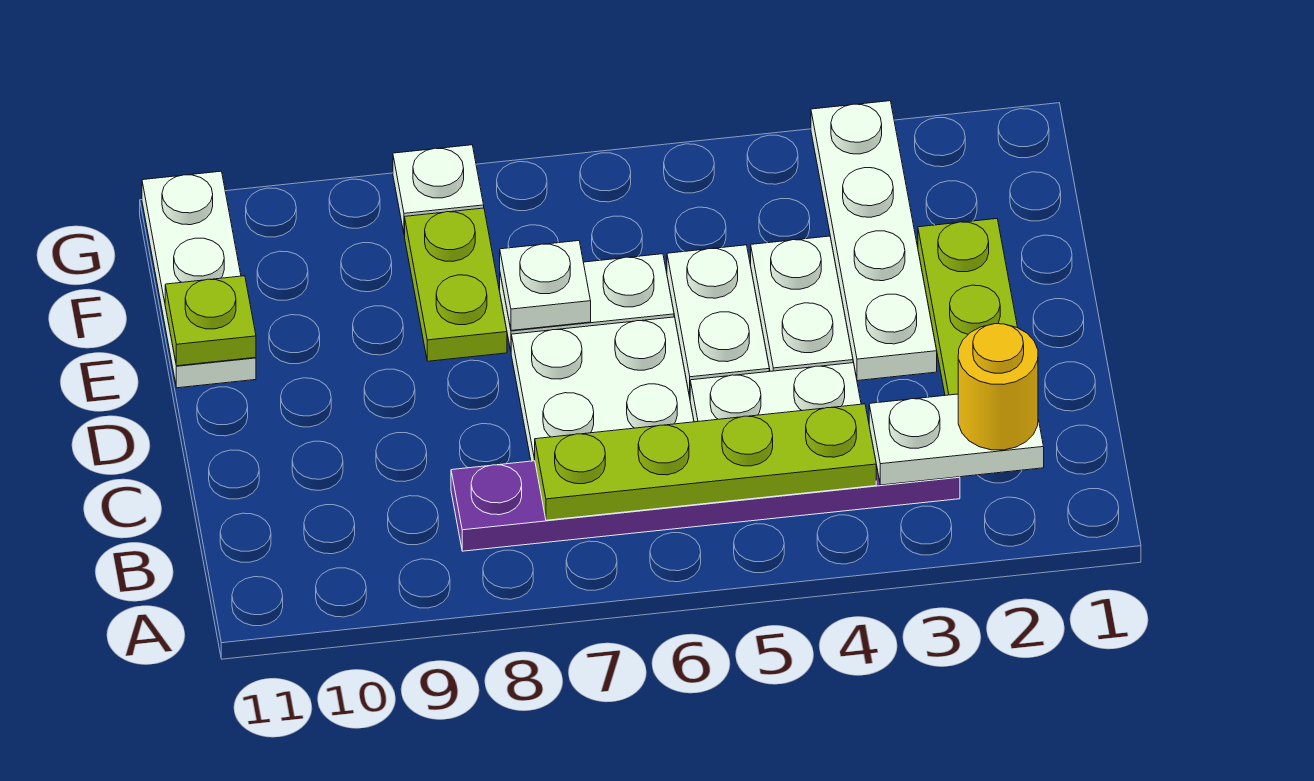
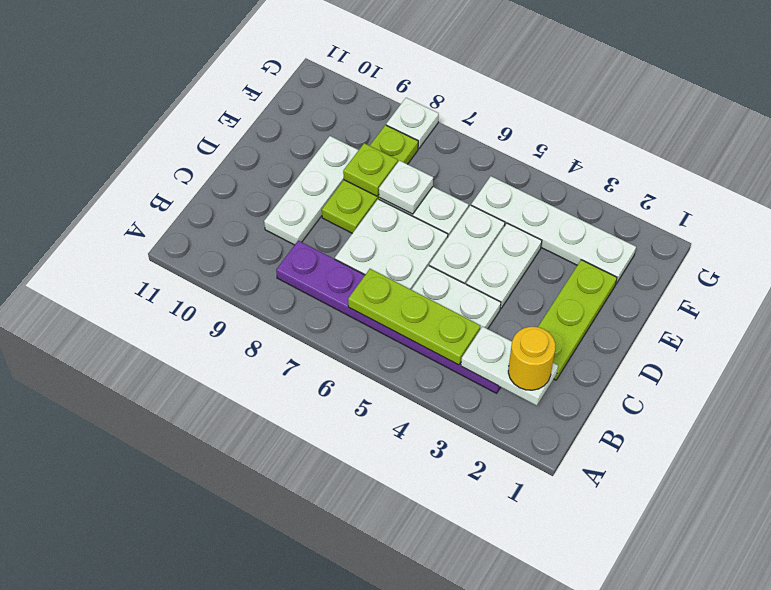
lime plate B4:B7 level 2 -> lime plate B4:B6 level 2
white plate D3:G3 level 1 -> white plate F2:F5 level 1
lime plate E8:F8 level 1 -> lime plate D8:F8 level 1
white plate E11:G11 level 1 -> white plate C9:E9 level 1
lime plate E11 level 2 -> lime plate E8 level 2

